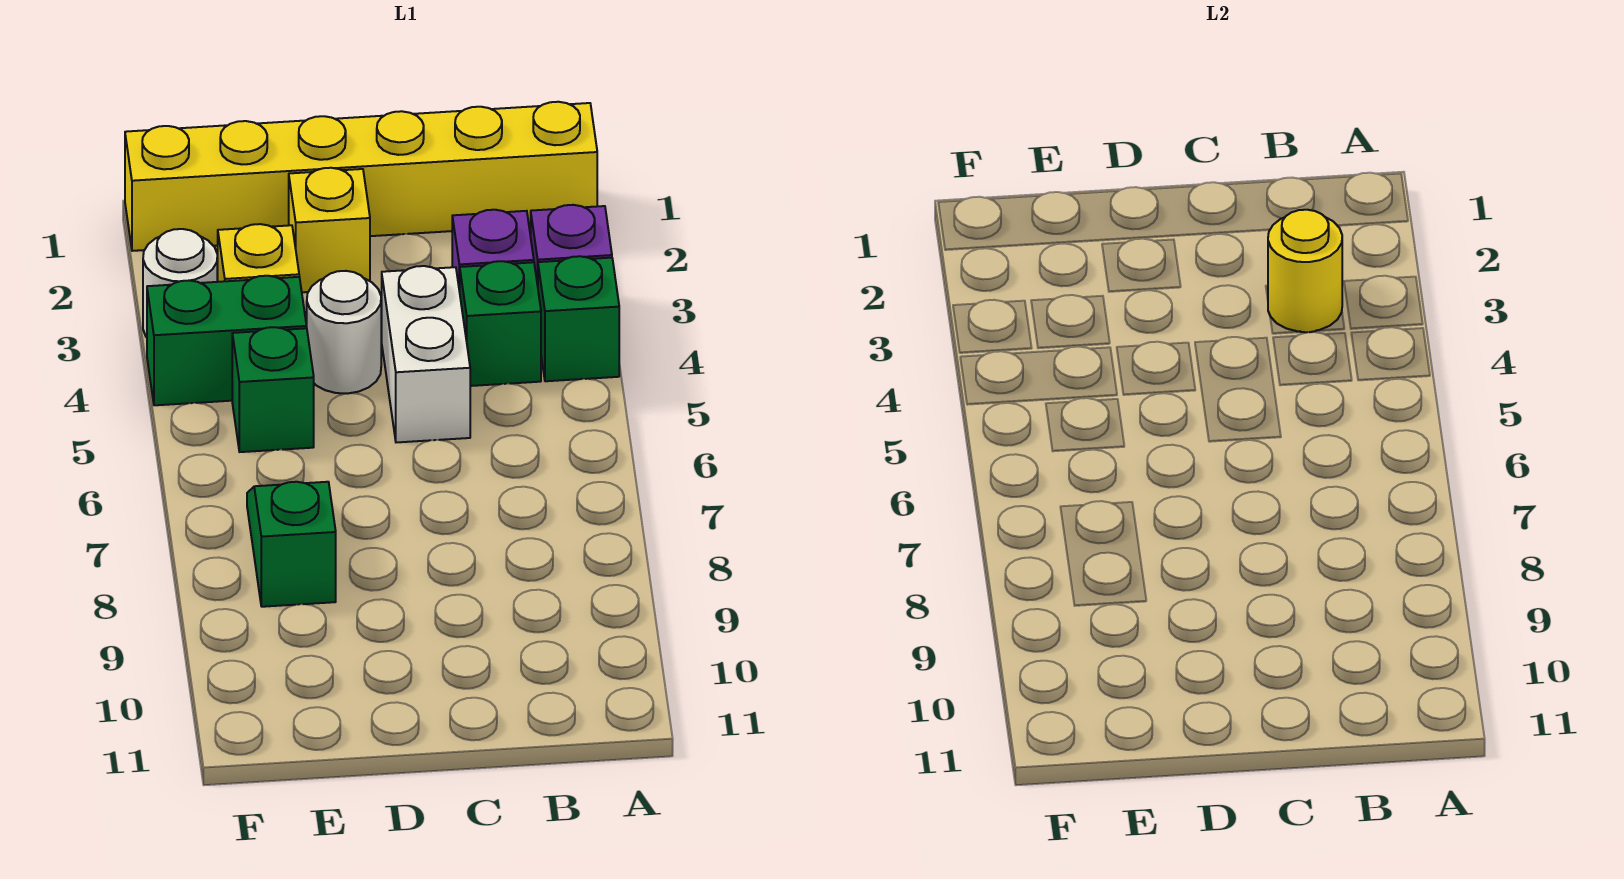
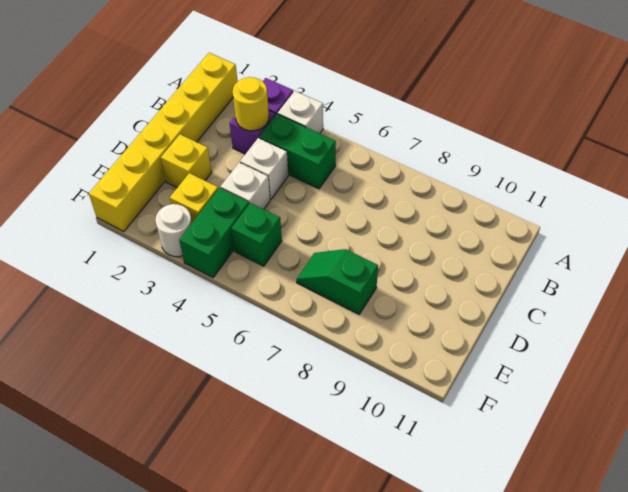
green brick A4 level 1 -> white brick A4 level 1
green brick B4 level 1 -> green brick B4:B5 level 1
white brick C4:C5 level 1 -> white brick C4 level 1
white round brick D4 level 1 -> white brick D4 level 1

